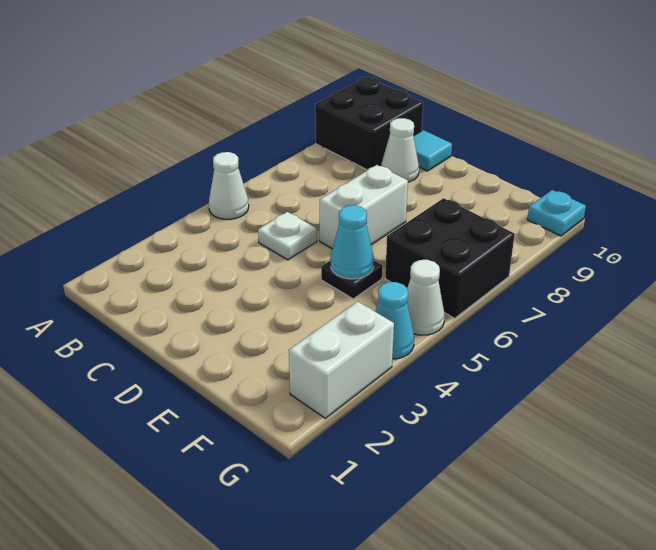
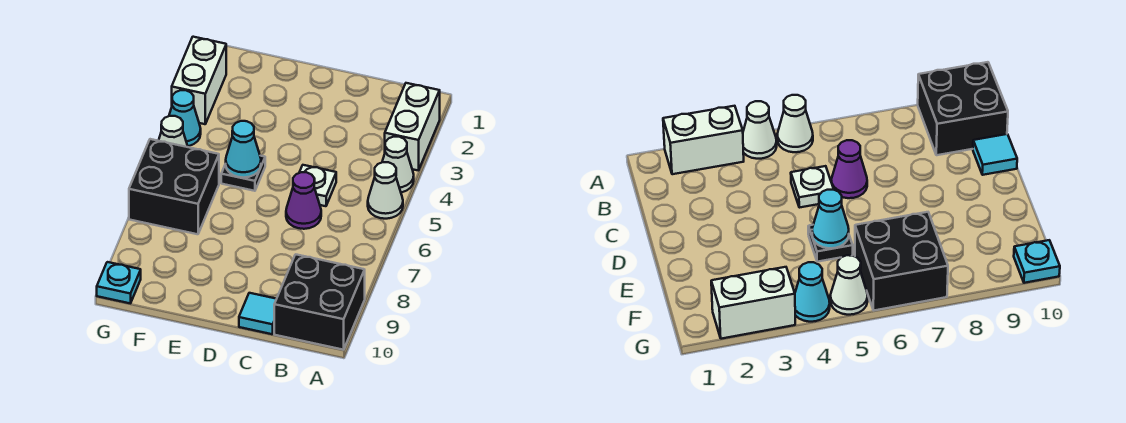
none -> purple cone C6 level 1
white cone C9 level 1 -> white cone A4 level 1
white brick D6:D7 level 1 -> white brick A2:A3 level 1

